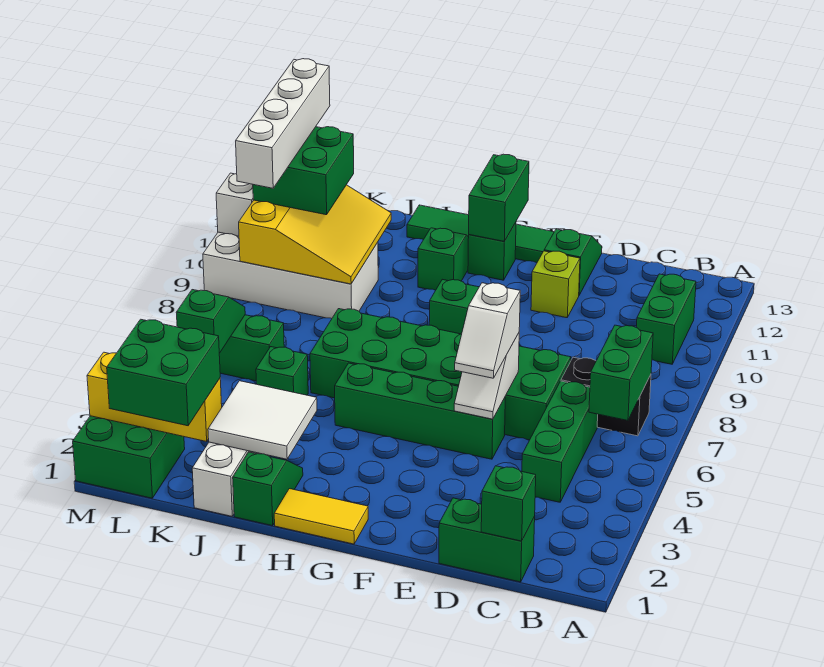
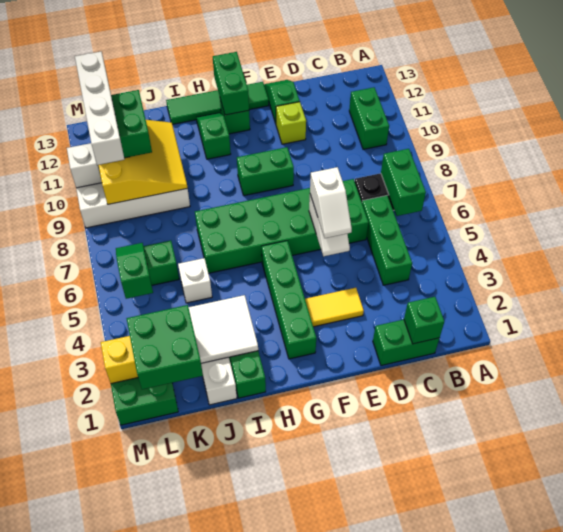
green brick E5:H5 level 1 -> green brick G2:G5 level 1
yellow tile G1:H1 level 1 -> yellow tile E3:F3 level 1
green brick J5 level 1 -> white brick J5 level 1

